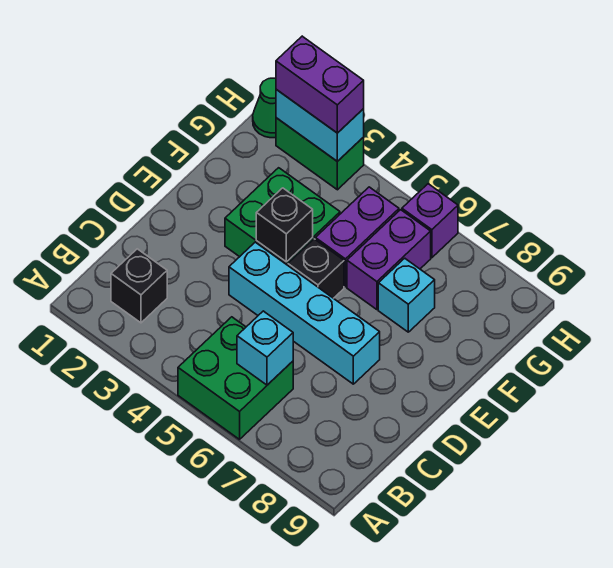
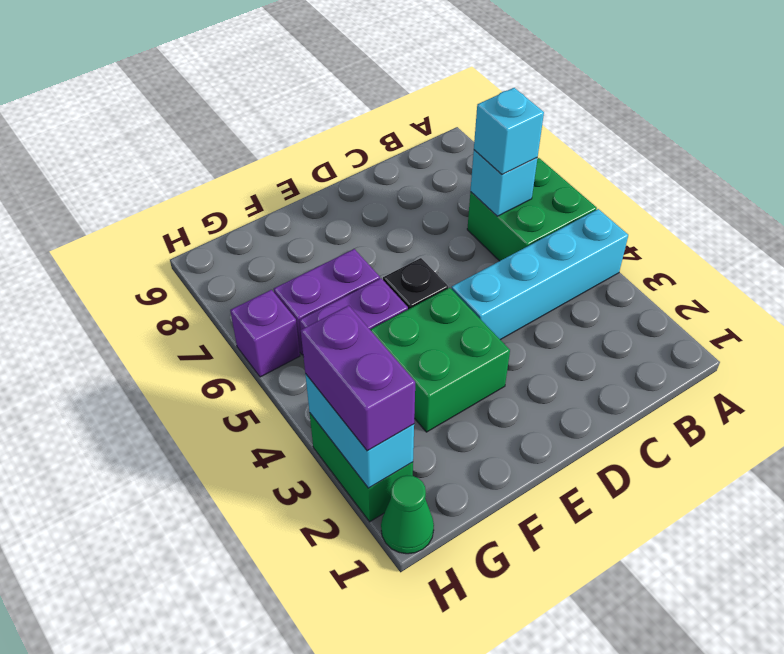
black brick B2 level 1 -> none
cyan brick D4:D7 level 1 -> cyan brick A4:D4 level 1
black brick E4 level 2 -> none
cyan brick F7 level 1 -> cyan brick B6 level 3

